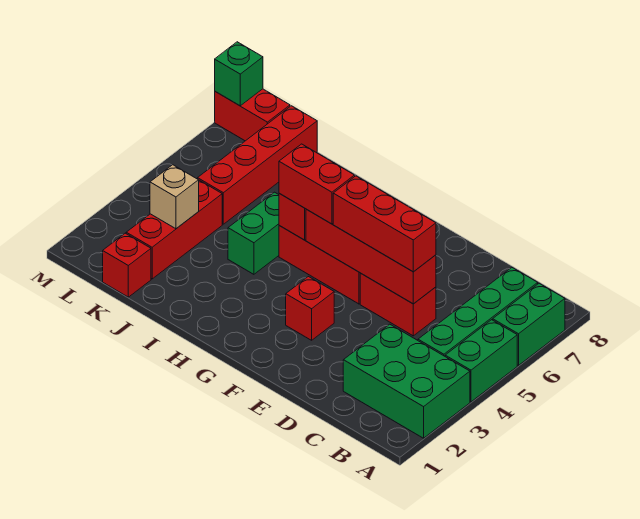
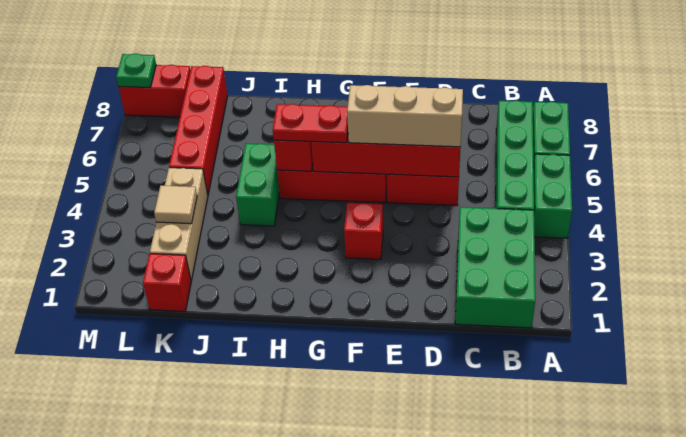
green brick A2:C3 level 1 -> green brick B1:C3 level 1
red brick D5:F5 level 3 -> tan brick D5:F5 level 3
red brick G5:H5 level 3 -> red plate G5:H5 level 3
red brick K2:K4 level 1 -> tan brick K2:K4 level 1
tan brick K3 level 2 -> tan tile K3 level 2
green brick M8 level 2 -> green plate M8 level 2

